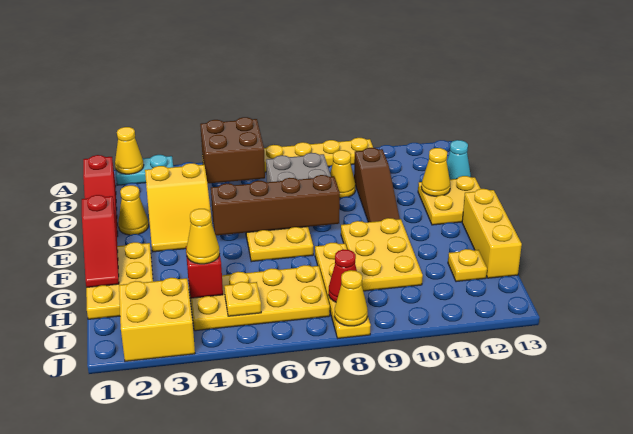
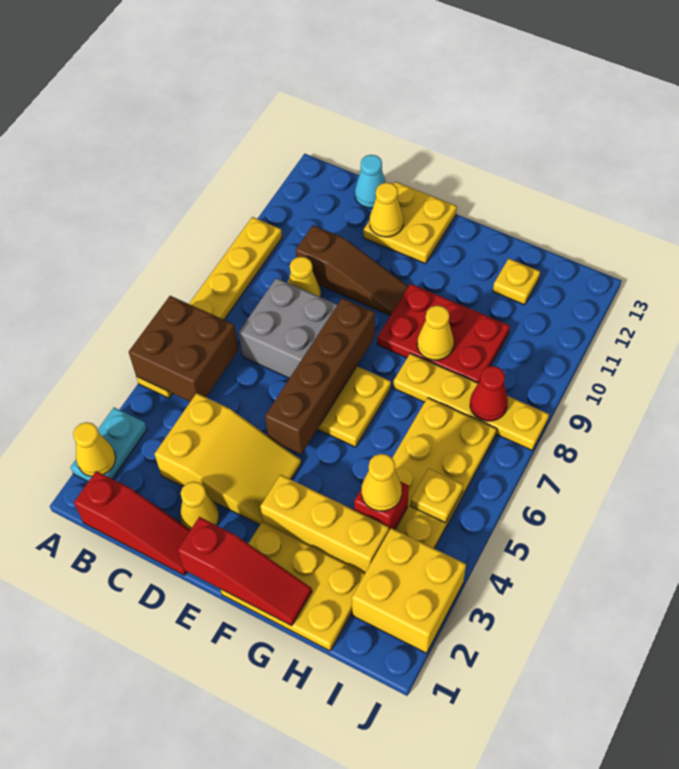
yellow plate F9:H10 level 1 -> red plate F9:H10 level 1
yellow brick F13:H13 level 1 -> yellow brick F3:H3 level 1
yellow cone J8 level 2 -> yellow cone G9 level 2

